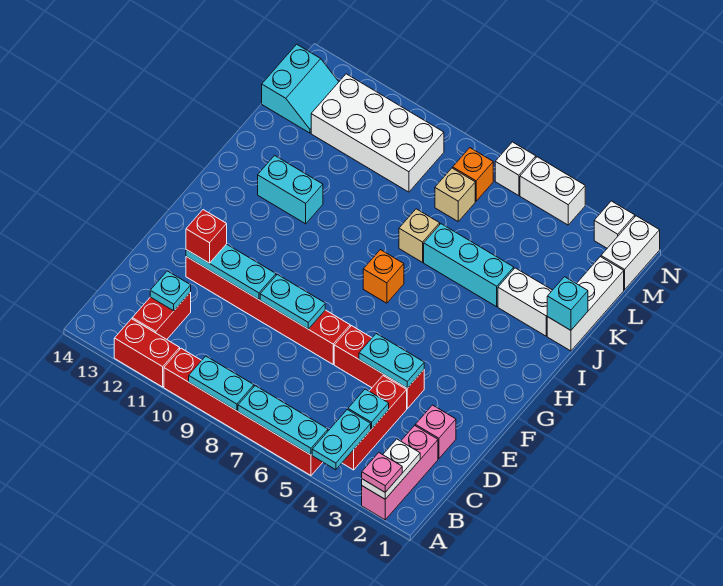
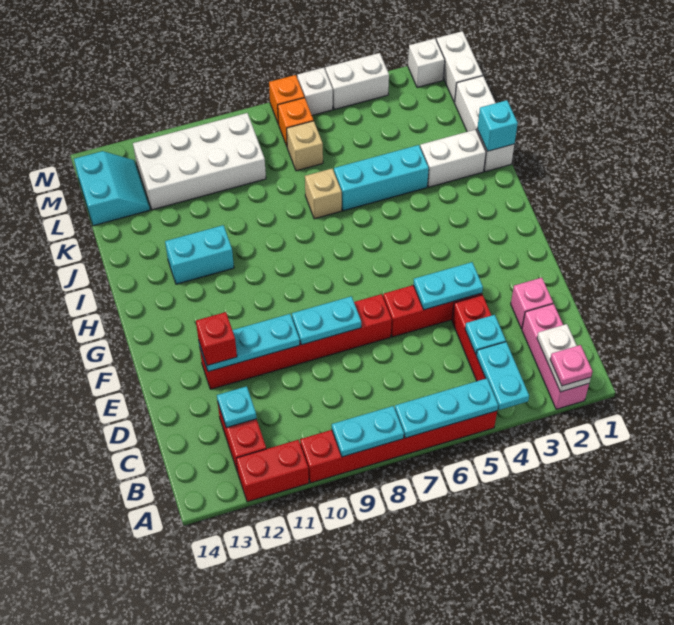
orange brick H7 level 1 -> orange brick N7 level 1

